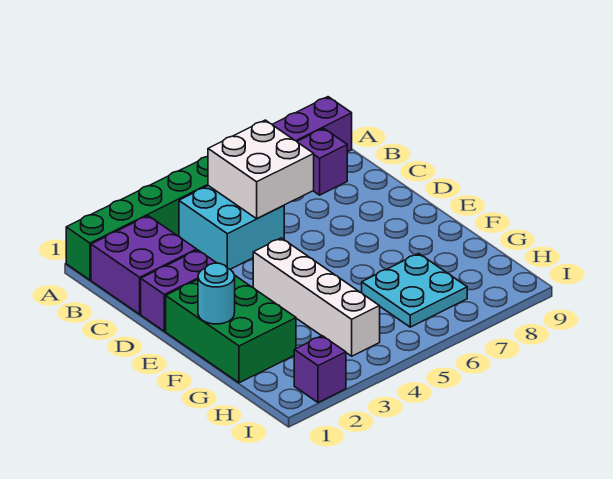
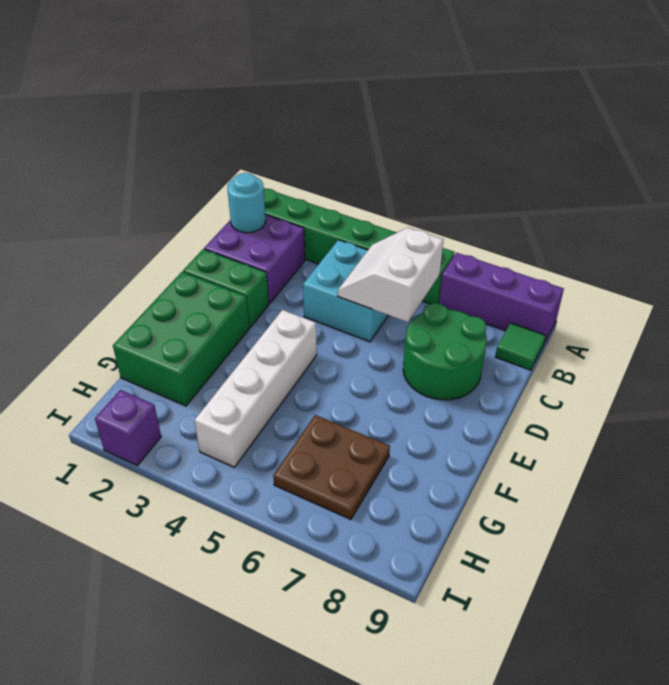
white brick B5:C6 level 2 -> white slope B5:C6 level 2 top 6
purple brick B8 level 1 -> none
none -> green tile B9 level 1
none -> green round brick C7:D8 level 1
purple brick D1:D2 level 1 -> green brick D1:D2 level 1
cyan round brick F1 level 2 -> cyan round brick B1 level 2
cyan plate G6:H7 level 1 -> brown plate G6:H7 level 1

